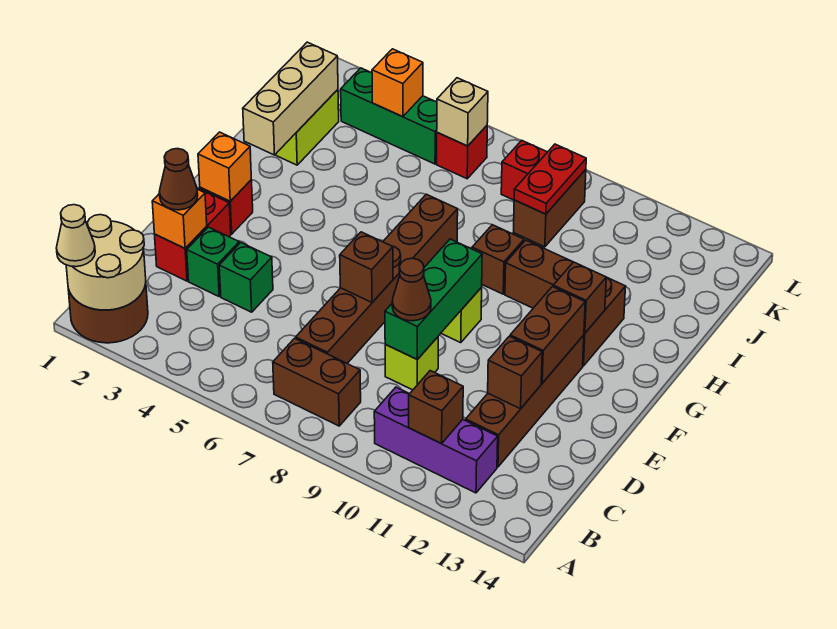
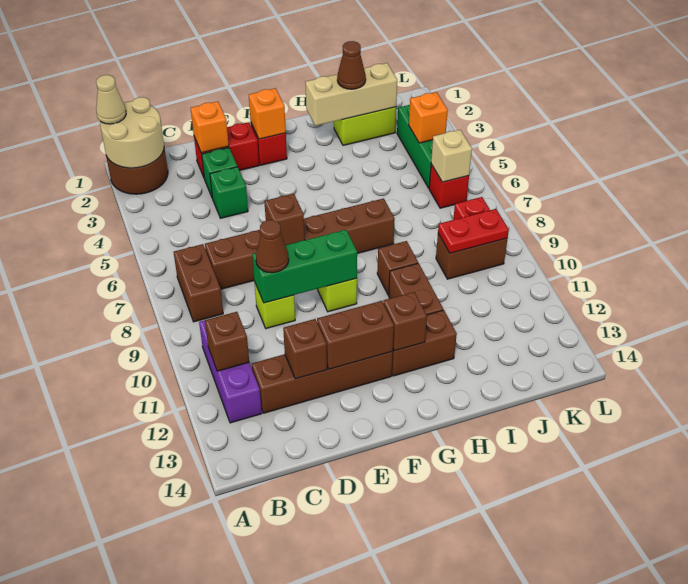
brown cone D2 level 3 -> brown cone I2 level 3

